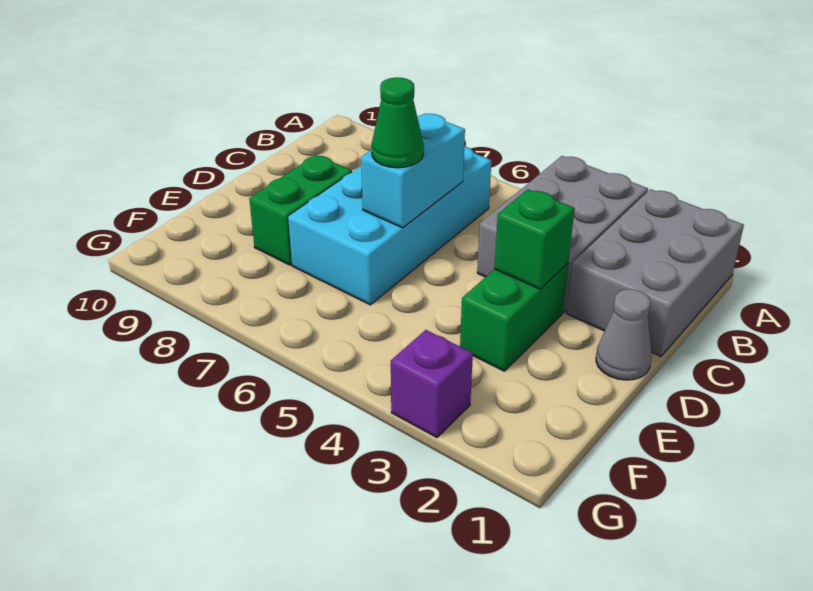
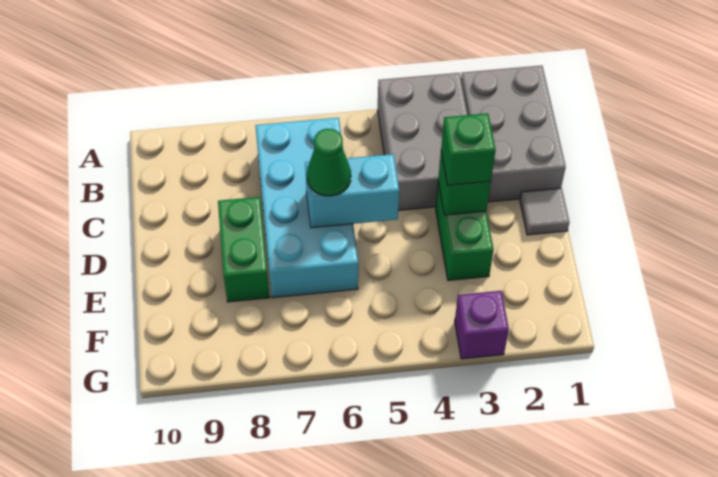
cyan brick C6:D6 level 2 -> cyan brick D5:D6 level 2
grey cone D1 level 1 -> grey tile D1 level 1
none -> green brick D3 level 3

